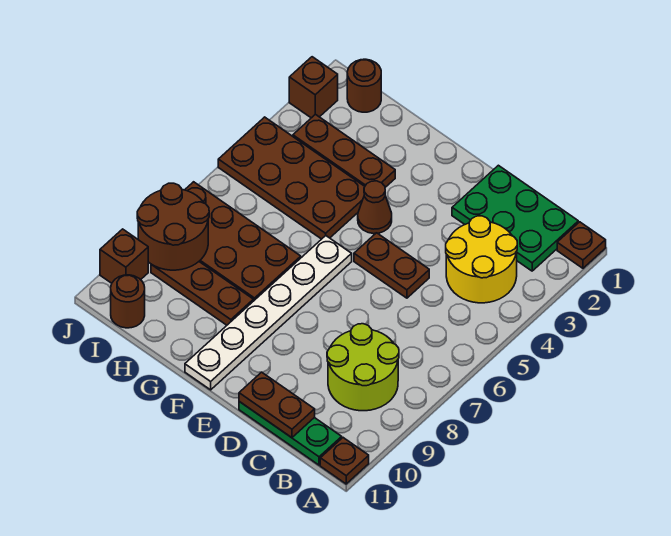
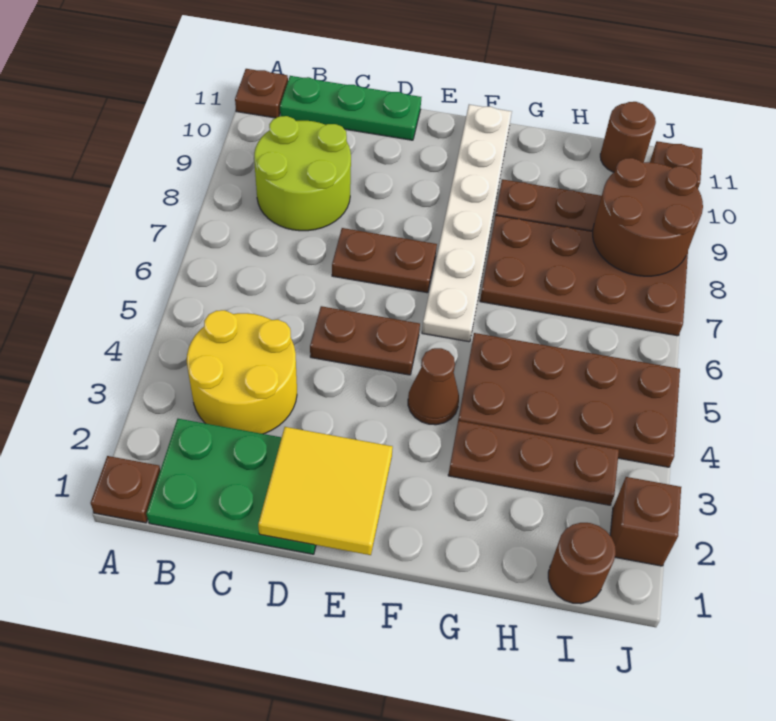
brown plate C11:D11 level 2 -> brown plate D7:E7 level 1
none -> yellow tile D1:E2 level 2

